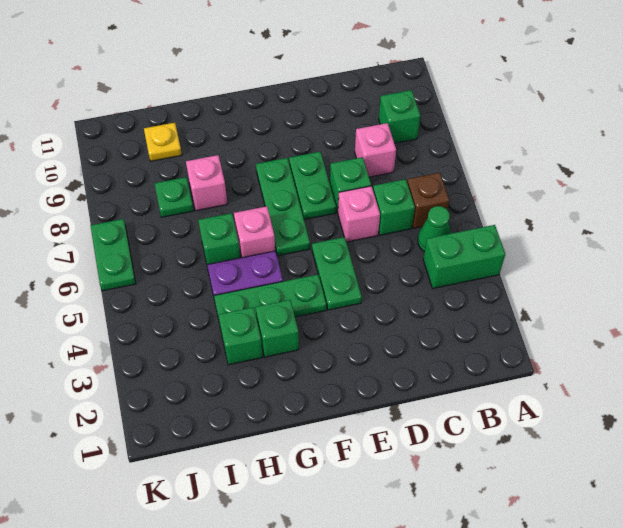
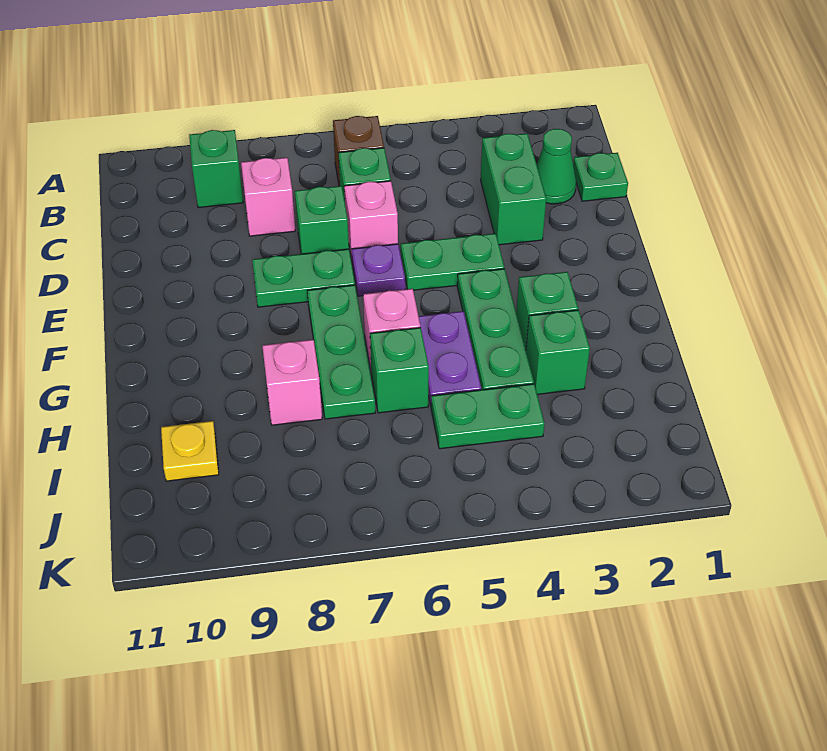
green brick A4:B4 level 1 -> green brick C3:D3 level 1
green cone B5 level 1 -> green cone C2 level 1
none -> purple plate E6 level 1
green plate F6:F8 level 1 -> green plate F7:H7 level 1
green plate I8 level 1 -> green plate C1 level 1
green plate K6:K7 level 1 -> green plate I4:I5 level 1

